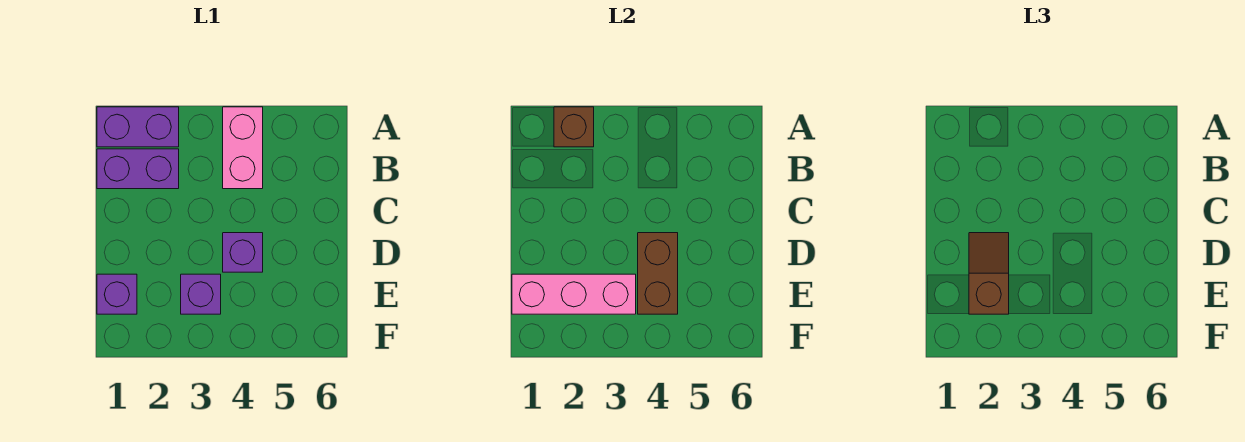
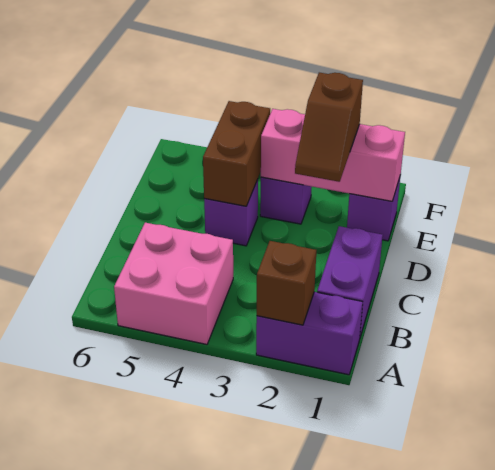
pink brick A4:B4 level 1 -> pink brick A4:B5 level 1
purple brick B1:B2 level 1 -> purple brick B1:C1 level 1

